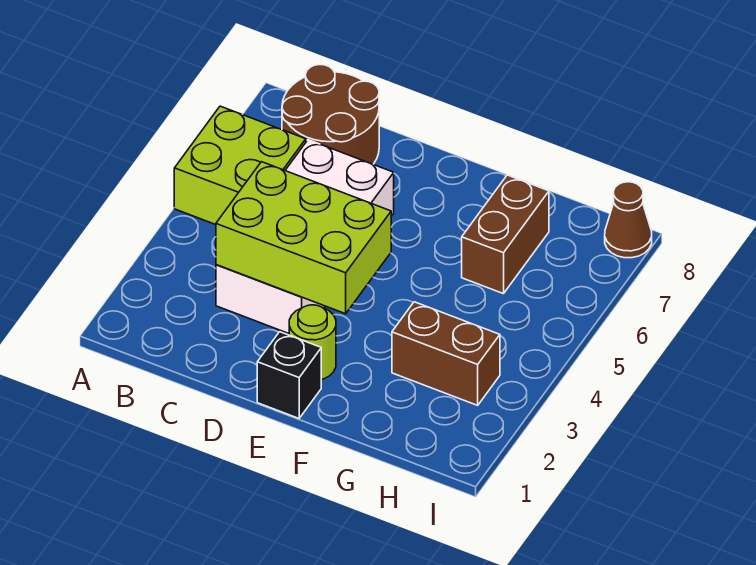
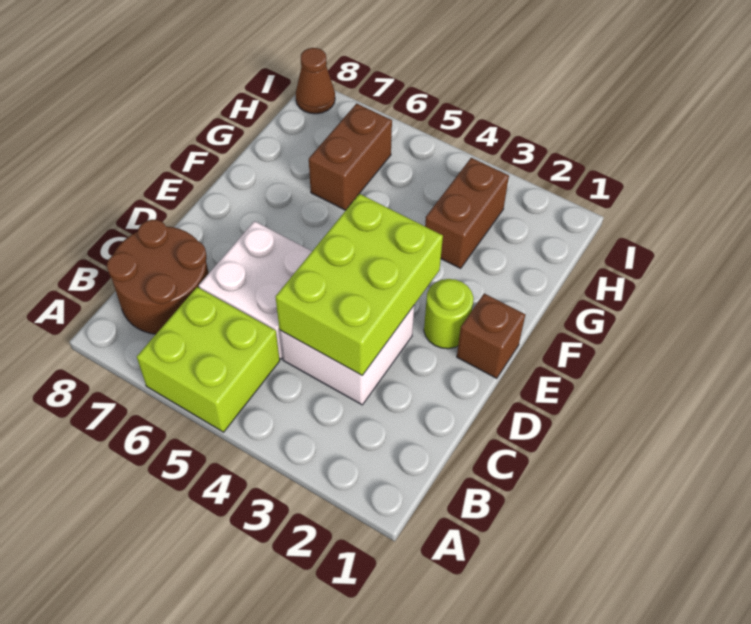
black brick E1 level 1 -> brown brick E1 level 1
brown brick G6:G7 level 1 -> brown brick G6:H6 level 1

